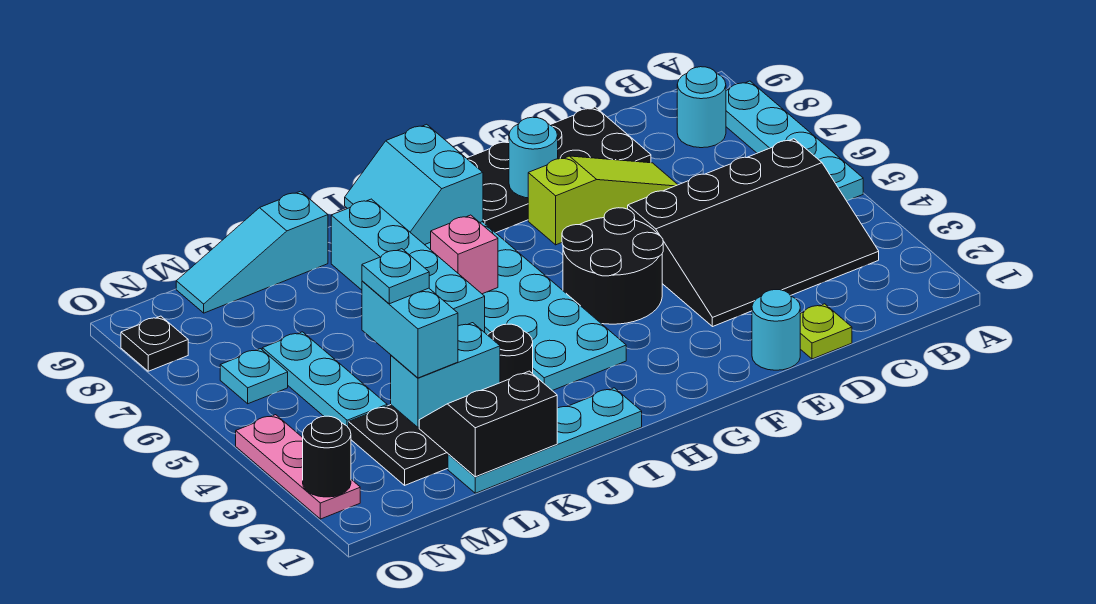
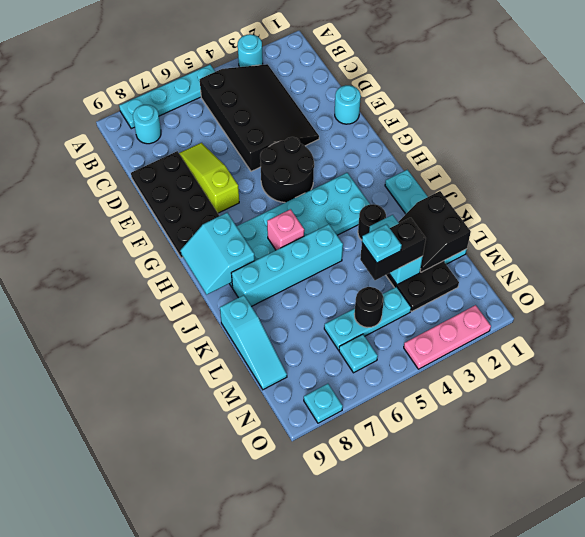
lime plate D1 level 1 -> none
cyan round brick F8 level 2 -> cyan round brick A3 level 1
cyan slope H8:I9 level 2 top H -> cyan slope H8:I9 level 2 top 8
cyan brick L3:L4 level 3 -> black brick L3:L4 level 3
black round brick O2 level 2 -> black round brick M5 level 2
black plate O8 level 1 -> cyan plate O8 level 1

